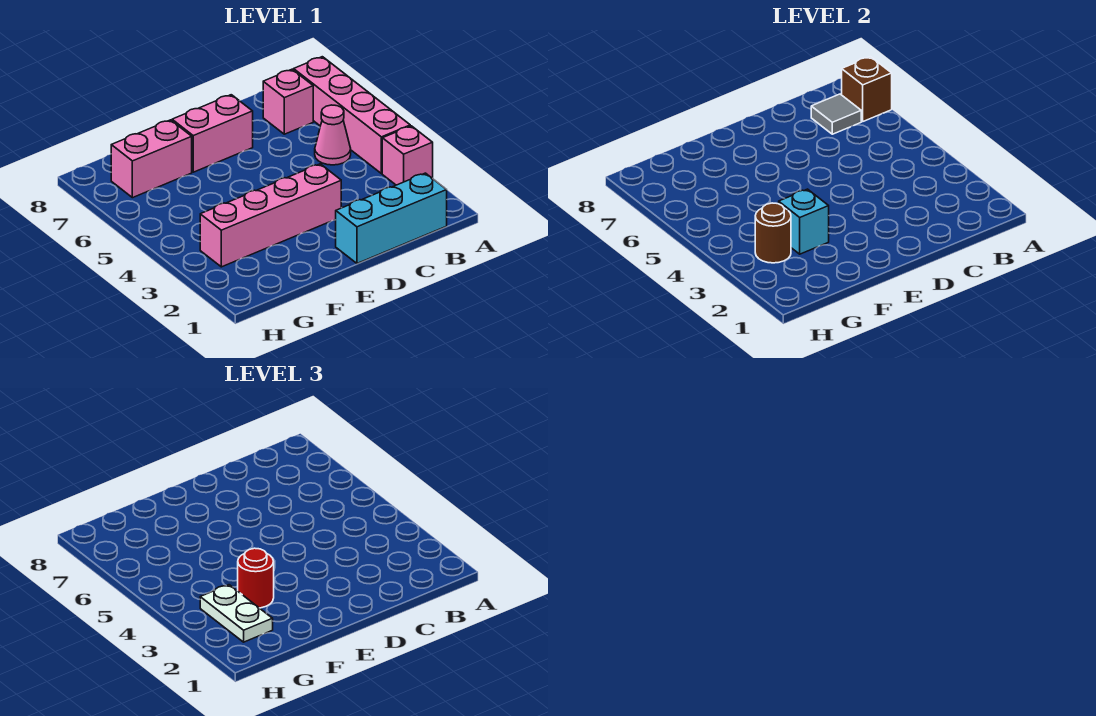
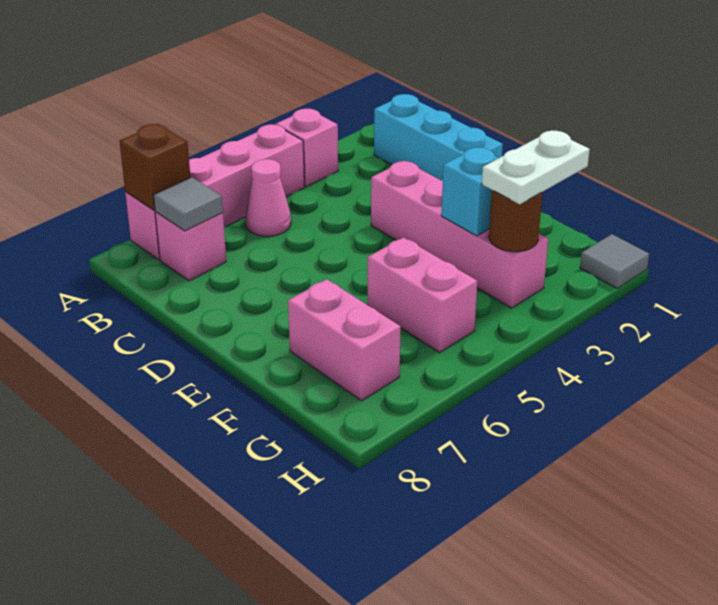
pink brick D7:E7 level 1 -> pink brick F5:G5 level 1
red round brick F3 level 3 -> none
none -> grey tile H1 level 1

